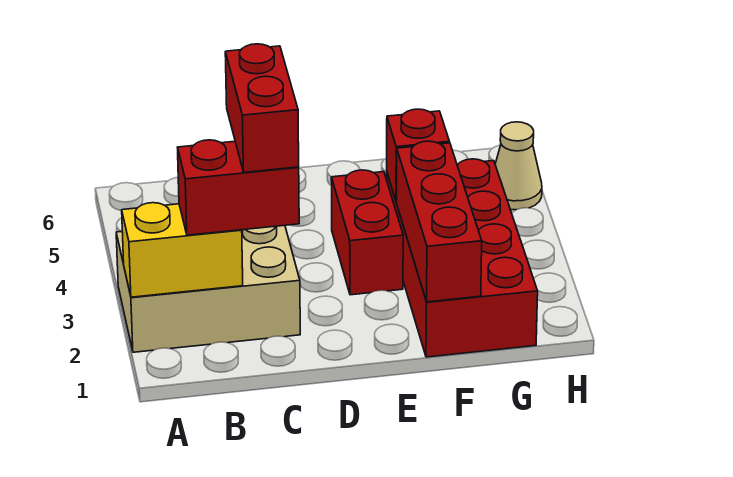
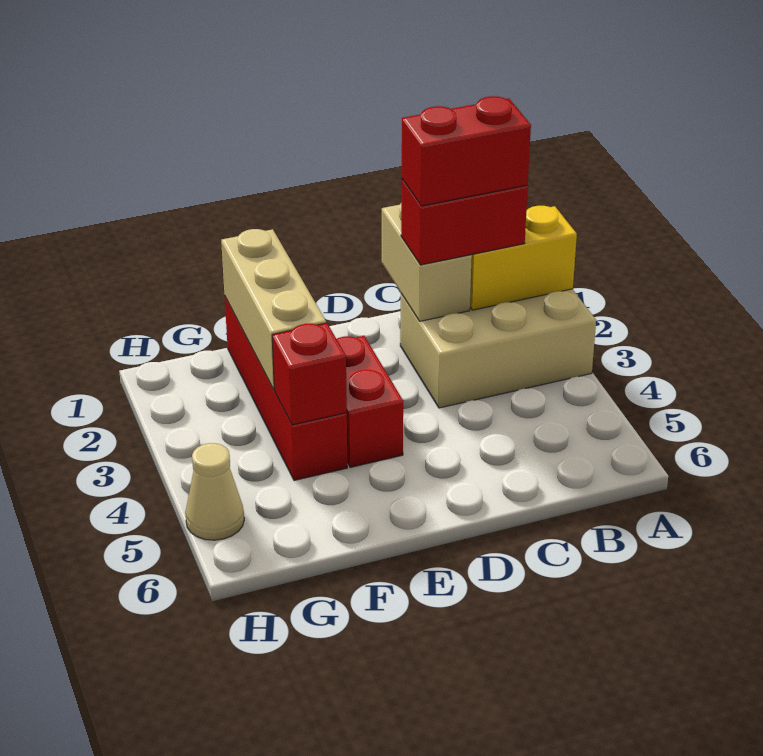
none -> tan brick C1:C2 level 2
red brick C2:C3 level 4 -> red brick B2:C2 level 4
red brick F1:G4 level 1 -> red brick F1:F4 level 1
red brick F1:F3 level 2 -> tan brick F1:F3 level 2

